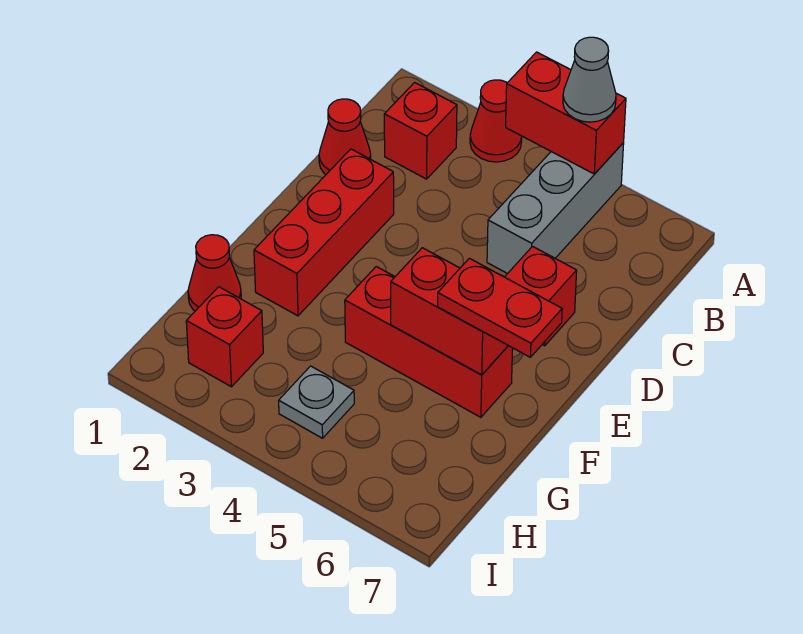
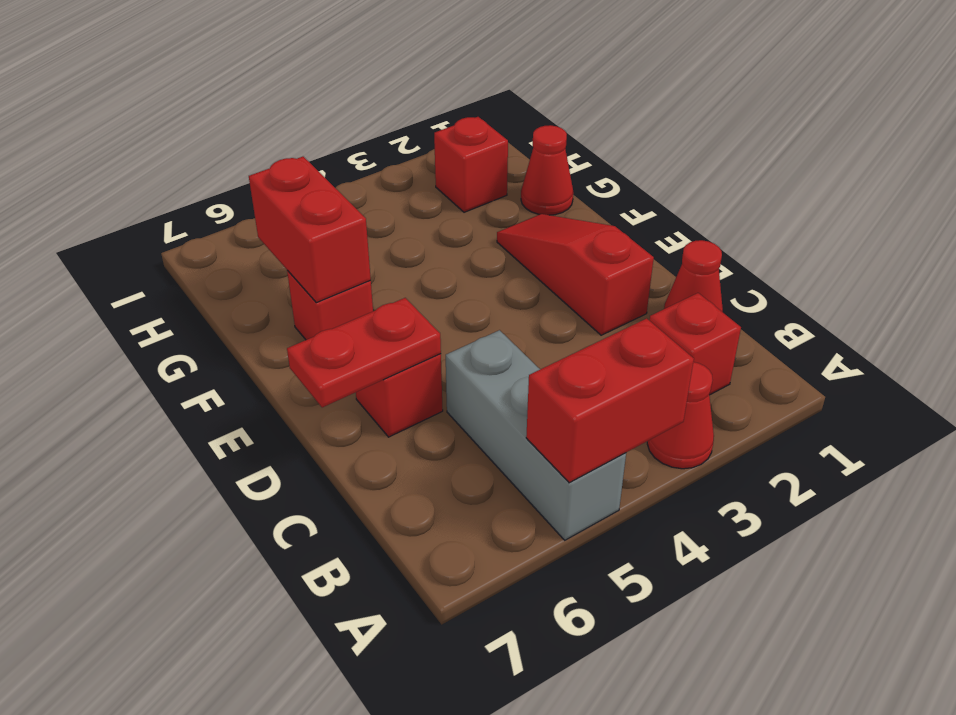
grey cone A5 level 3 -> none
red brick D2:F2 level 1 -> red slope D2:F2 level 1 top D
red brick F4:F6 level 1 -> red brick F6 level 1
red brick F5:F6 level 2 -> red brick F6:G6 level 2
red plate F6:F7 level 3 -> red plate D6:D7 level 2
grey plate H4 level 1 -> none

